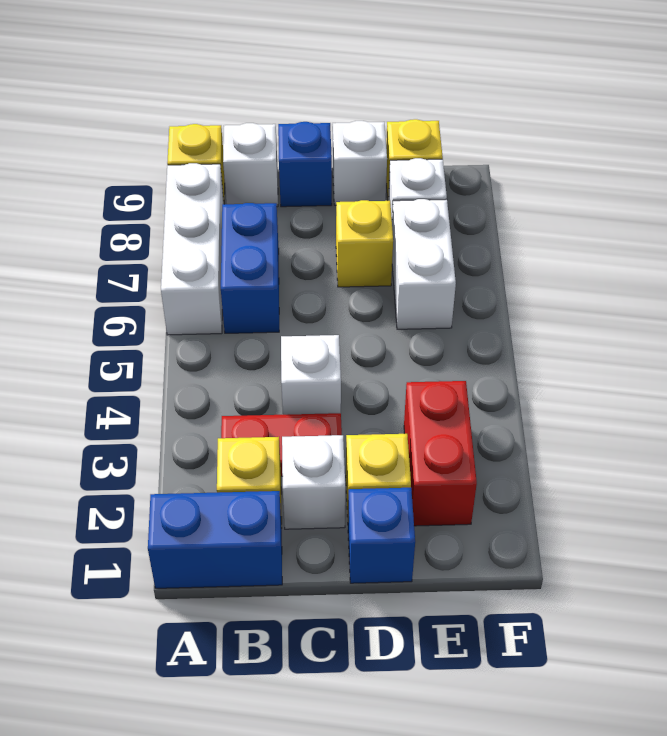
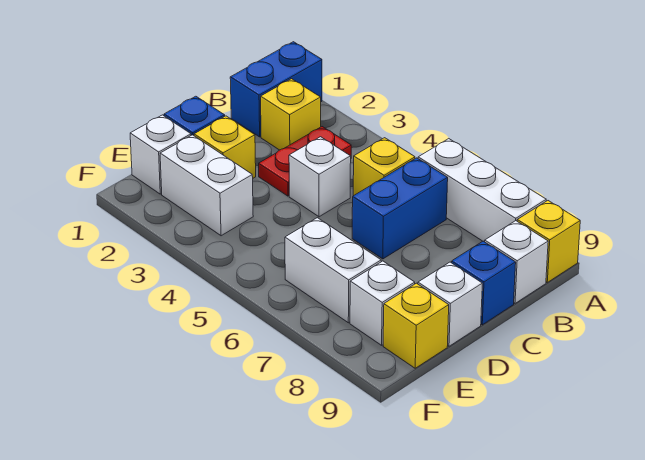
blue brick B6:B7 level 1 -> blue brick B6:C6 level 1
white brick C2 level 1 -> white brick E1 level 1
yellow brick D7 level 1 -> yellow brick B5 level 1
red brick E2:E3 level 1 -> white brick E2:E3 level 1

